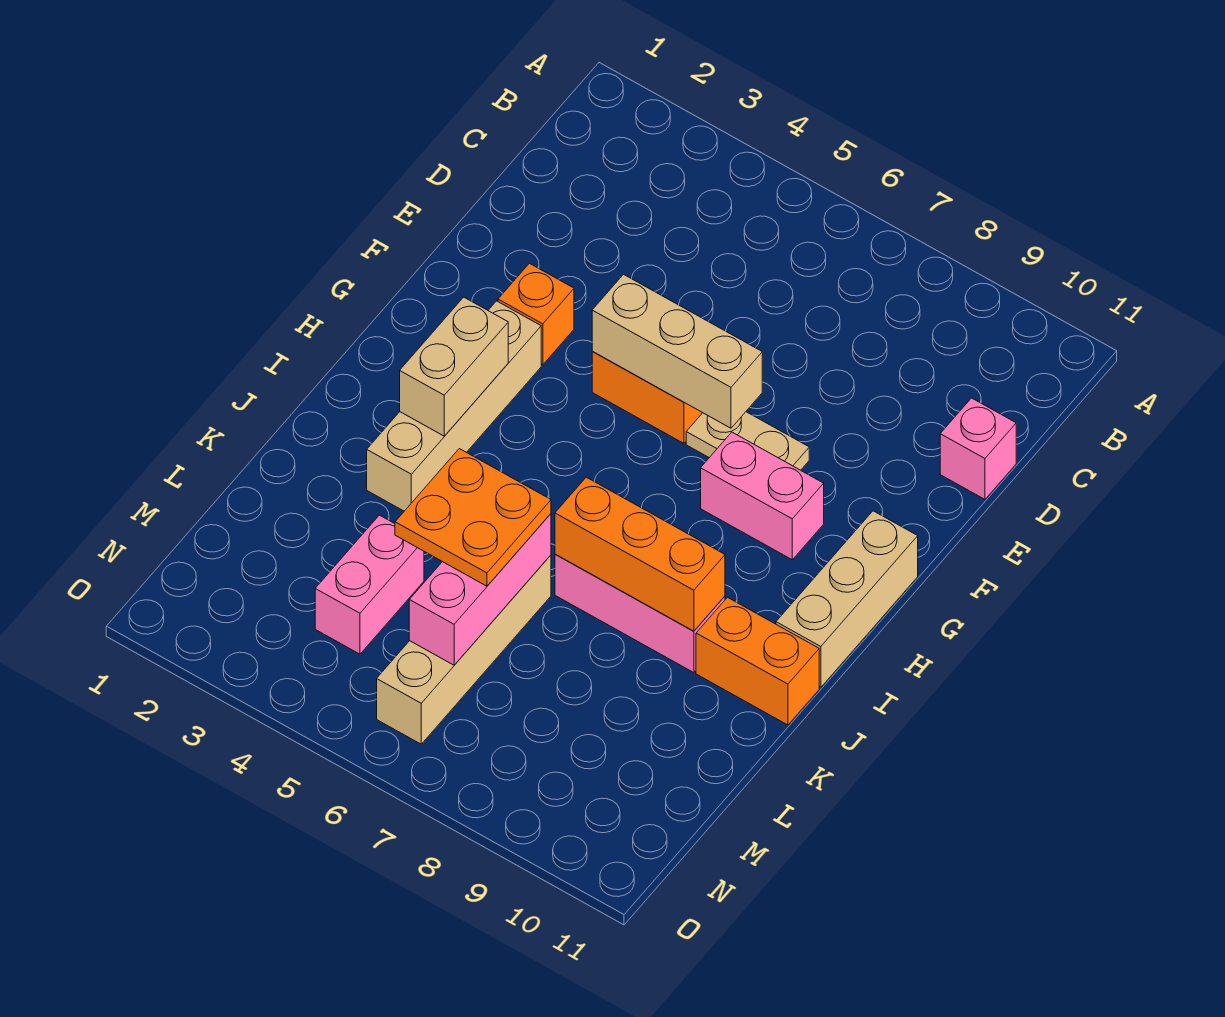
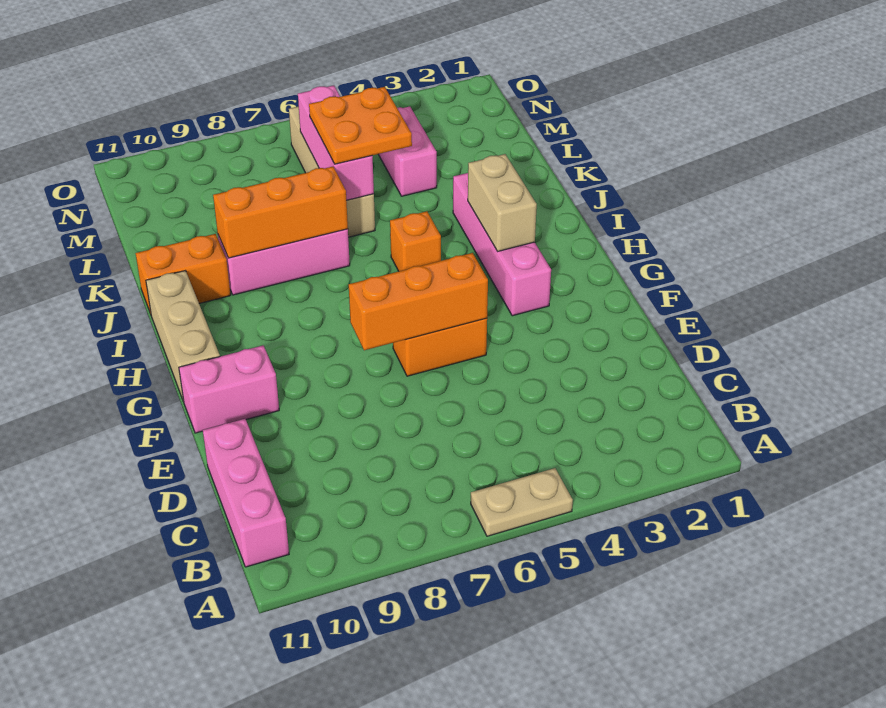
pink brick D11 level 1 -> pink brick B11:D11 level 1
orange brick F3 level 1 -> orange brick I5 level 1
tan brick F5:F7 level 2 -> orange brick F5:F7 level 2
tan plate F7:F8 level 1 -> tan plate A5:A6 level 1
tan brick G3:J3 level 1 -> pink brick G3:J3 level 1
pink brick G8:G9 level 1 -> pink brick F10:F11 level 1

